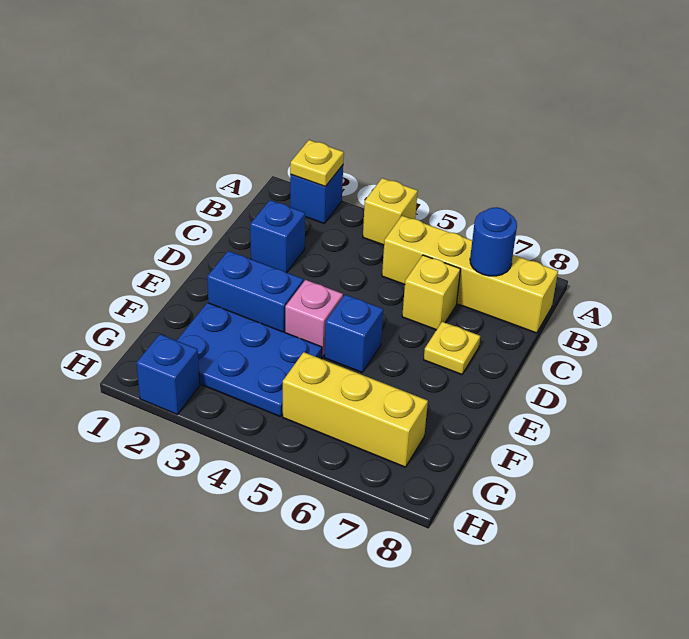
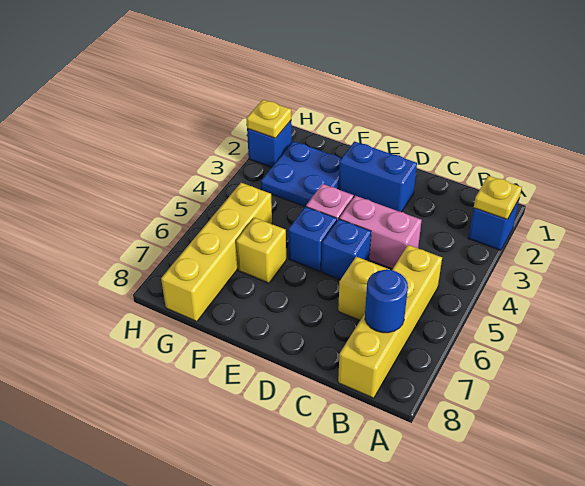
yellow brick A4 level 1 -> yellow brick F6 level 1
blue brick C2 level 1 -> blue brick D5 level 1
none -> pink brick C4:D4 level 1
yellow plate D7 level 1 -> yellow plate H2 level 2
blue brick E2:E3 level 1 -> blue brick D2:E2 level 1
blue plate F2:G4 level 1 -> blue plate F2:G3 level 1
yellow brick G5:G7 level 1 -> yellow brick G5:G8 level 1

